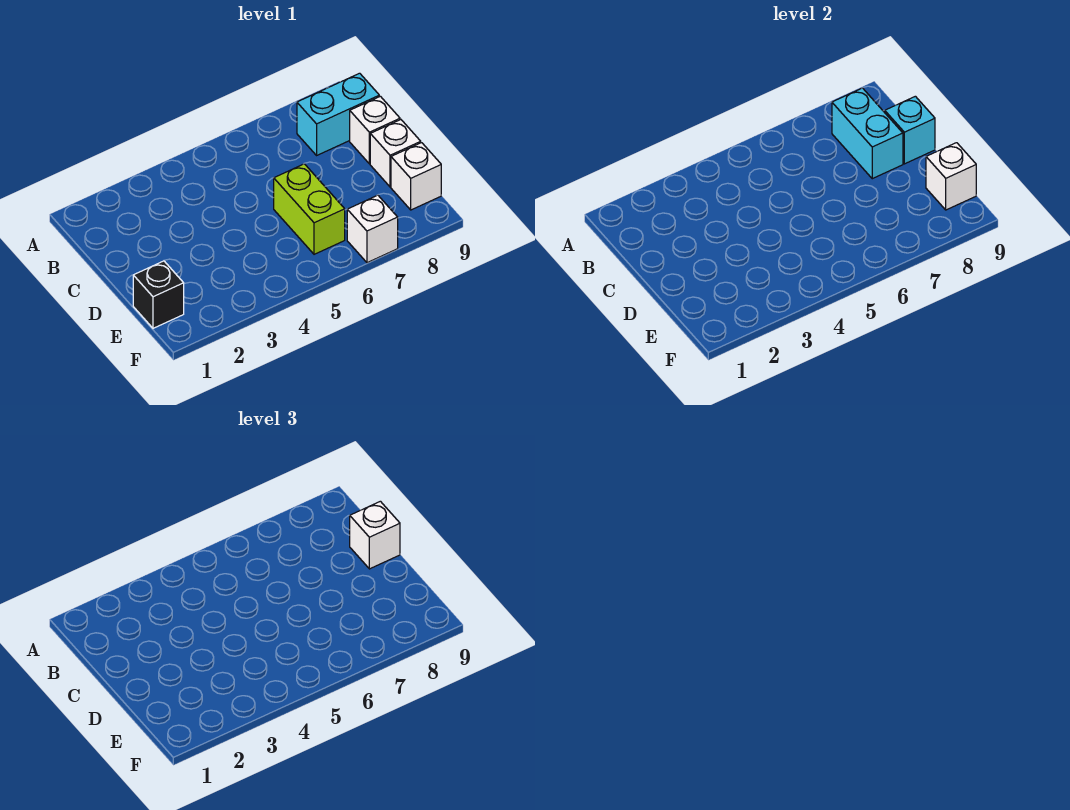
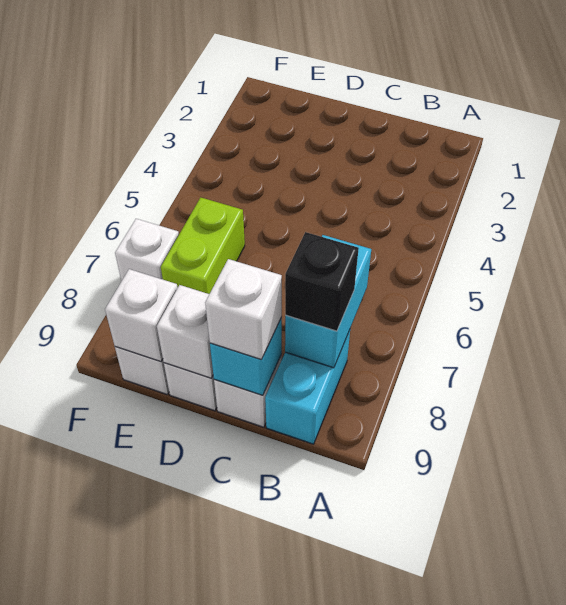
cyan brick B8:C8 level 2 -> cyan brick B7:B8 level 2
lime brick D6:E6 level 1 -> lime brick E6:E7 level 1
none -> white brick D9 level 2
black brick E1 level 1 -> black brick B8 level 3

